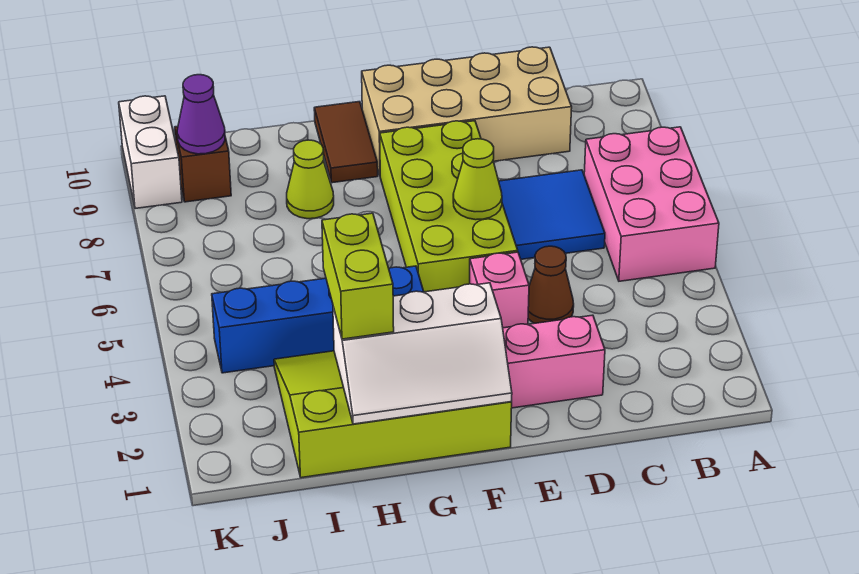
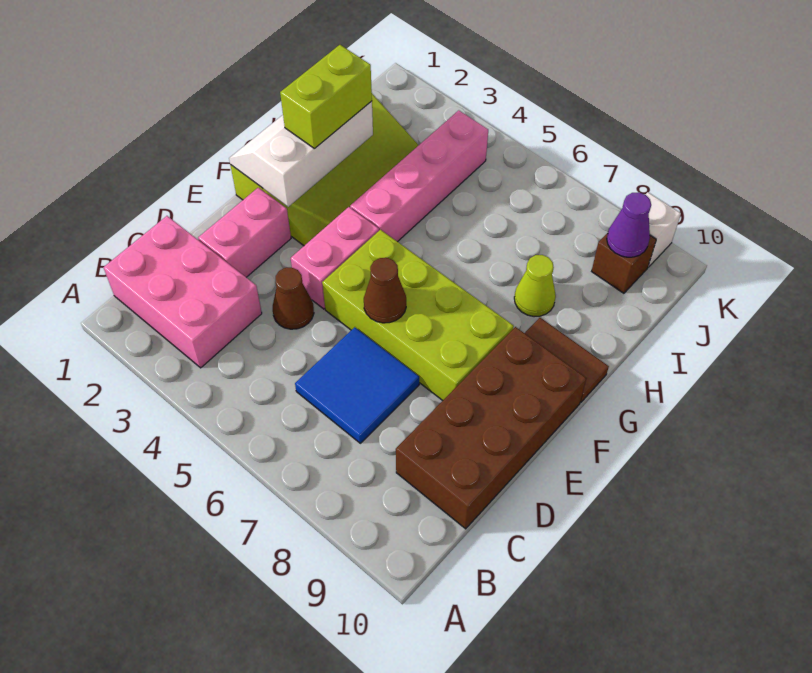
pink brick A5:B7 level 1 -> pink brick B1:C3 level 1
tan brick C9:F10 level 1 -> brown brick C9:F10 level 1
pink brick E4 level 1 -> pink brick E4:F4 level 1
lime cone E6 level 2 -> brown cone E6 level 2
blue brick G4:J4 level 1 -> pink brick G4:J4 level 1
lime brick H2:H3 level 3 -> lime brick G2:H2 level 3
white brick K9:K10 level 1 -> white brick K9 level 1

